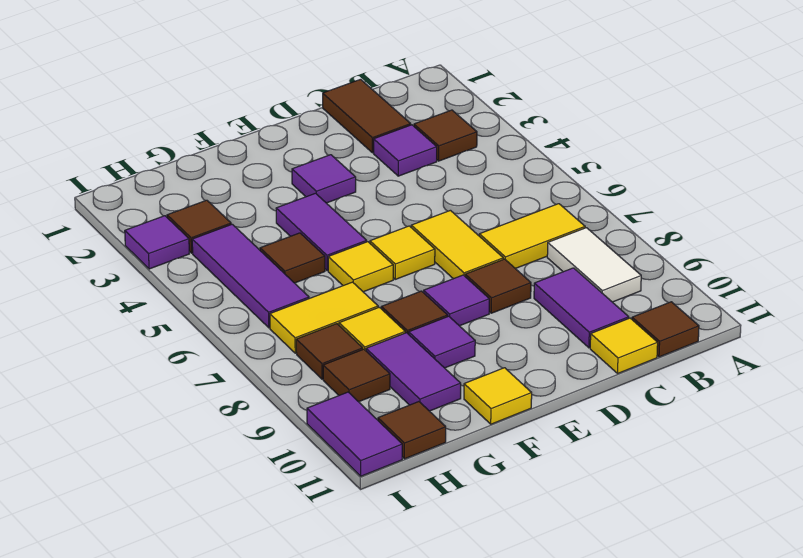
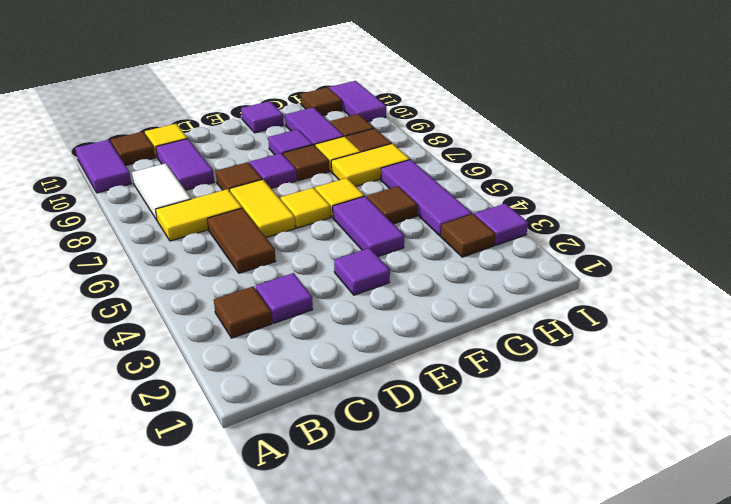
none -> purple tile A10:A11 level 1
brown tile C1:C2 level 1 -> brown tile C5:C6 level 1
yellow tile F11 level 1 -> purple tile F11 level 1

